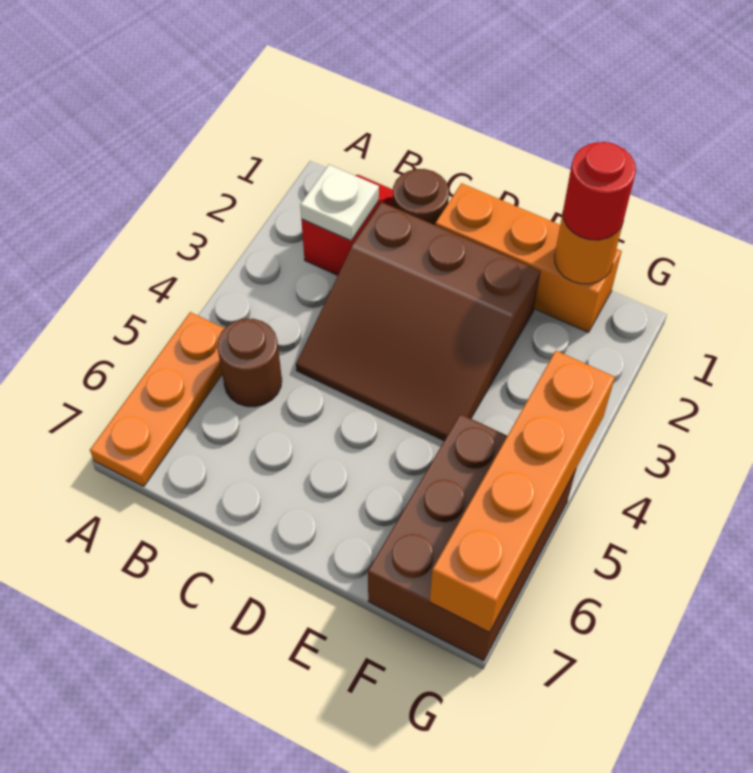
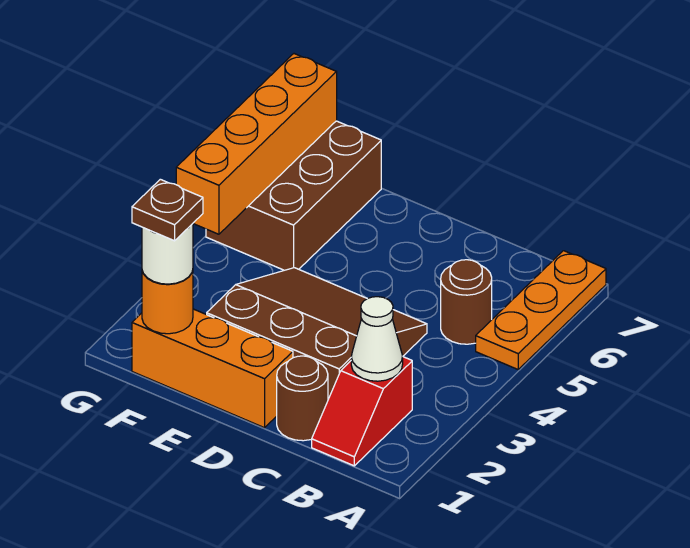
white plate B2 level 2 -> white cone B2 level 2
red round brick F1 level 3 -> white round brick F1 level 3
none -> brown plate F1 level 4

